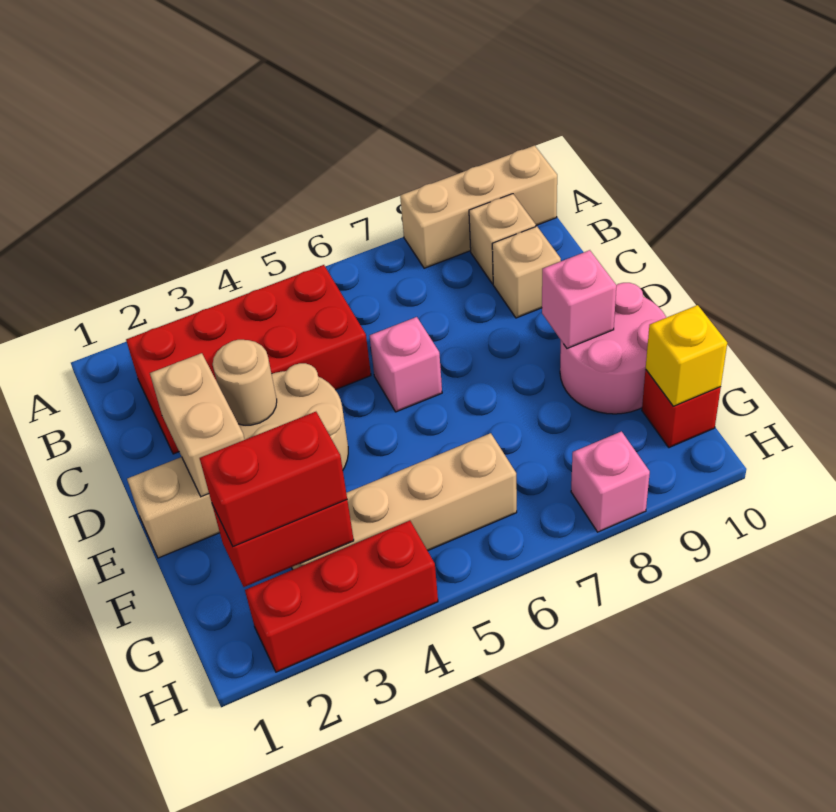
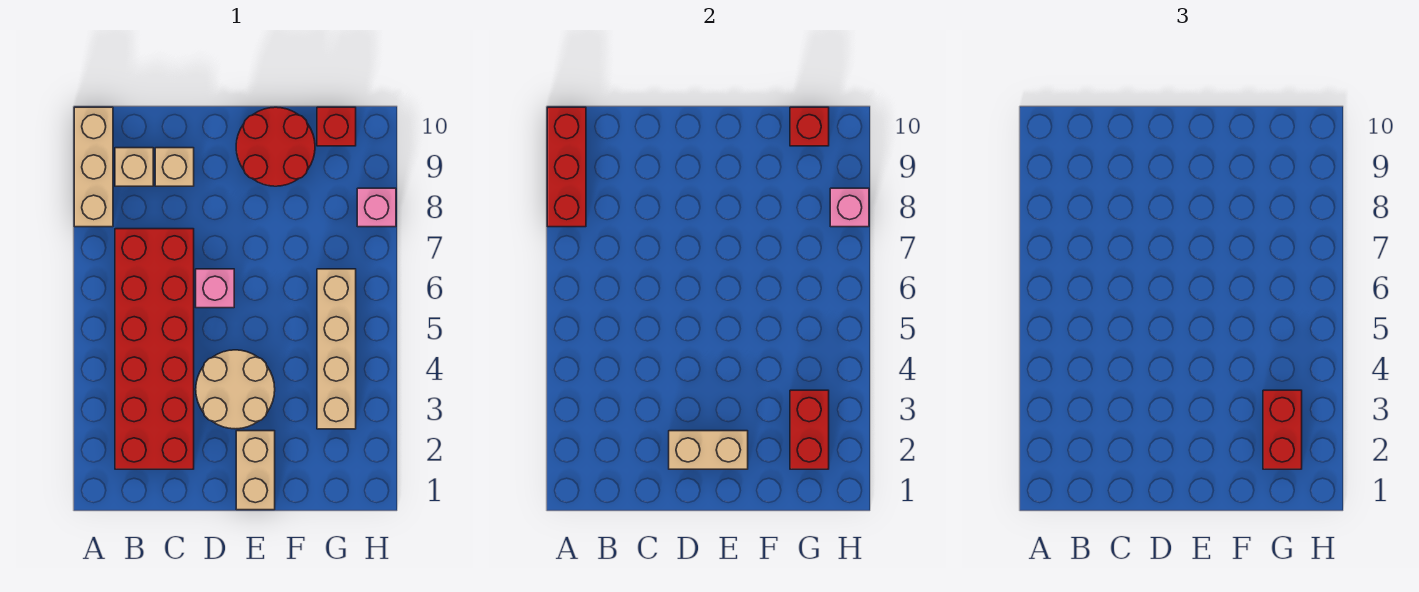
red brick B2:C5 level 1 -> red brick B2:C7 level 1
tan round brick D3 level 2 -> none
pink round brick E9:F10 level 1 -> red round brick E9:F10 level 1
pink brick E9 level 2 -> pink brick H8 level 2
yellow brick G10 level 2 -> red brick G10 level 2
red brick H2:H4 level 1 -> red brick A8:A10 level 2

